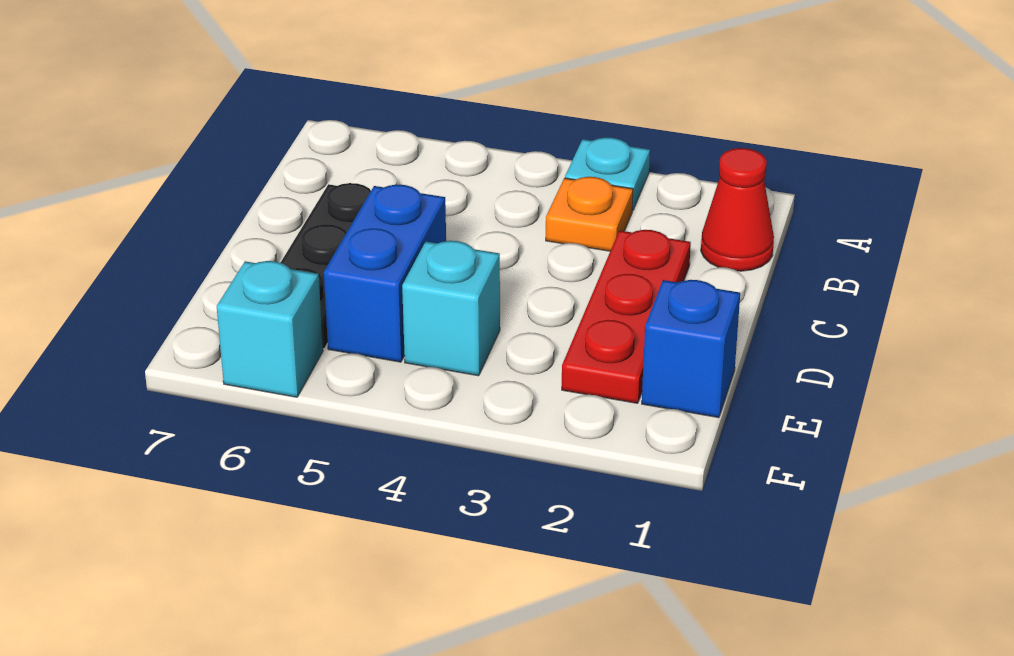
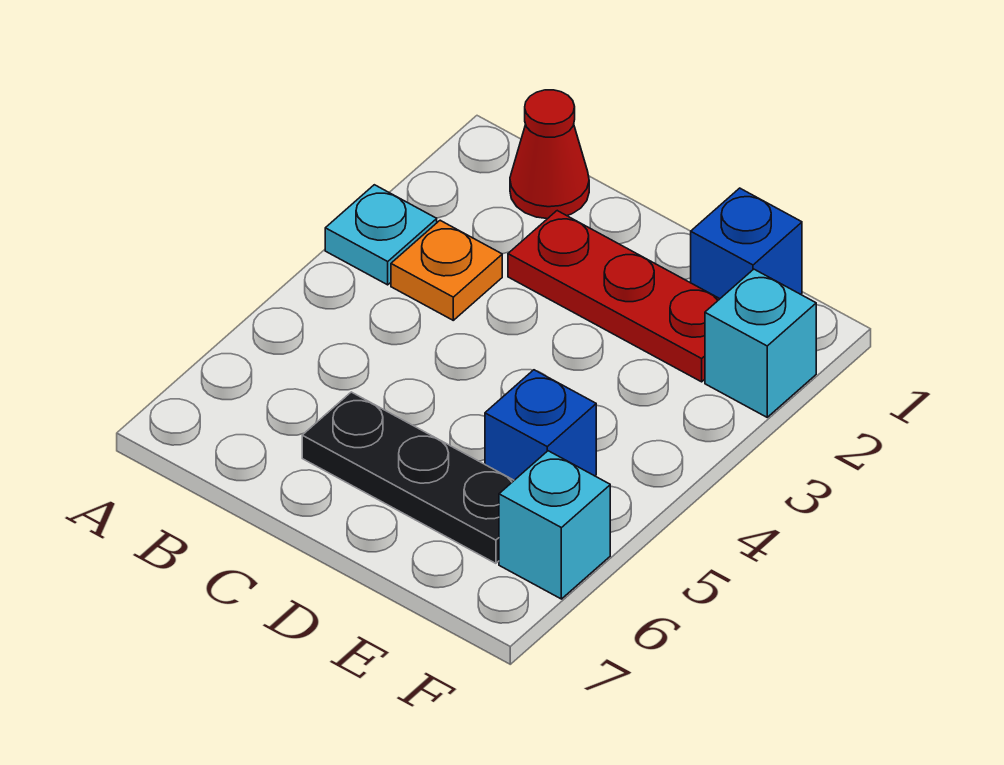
blue brick D5:E5 level 1 -> blue brick E5 level 1
cyan brick E4 level 1 -> cyan brick F2 level 1

